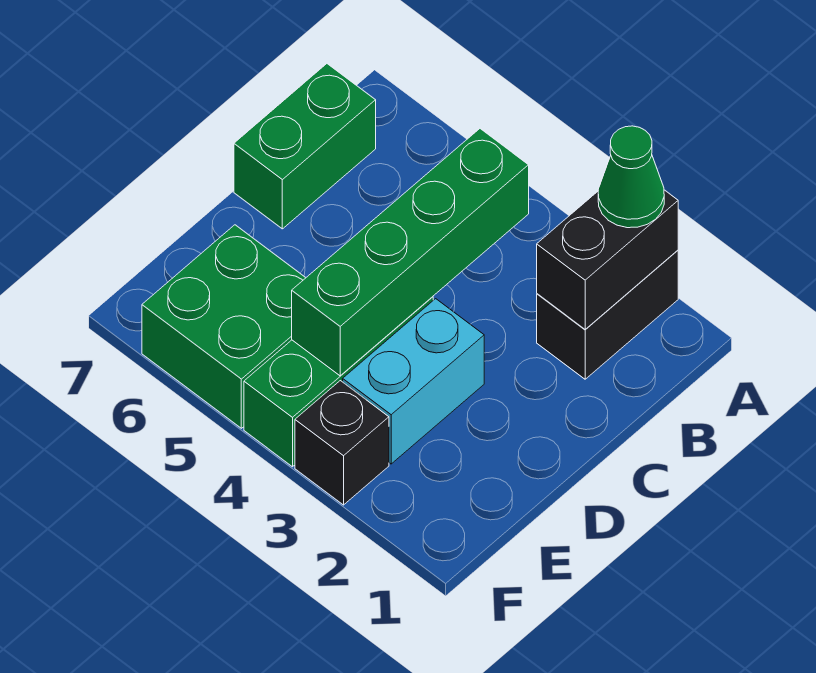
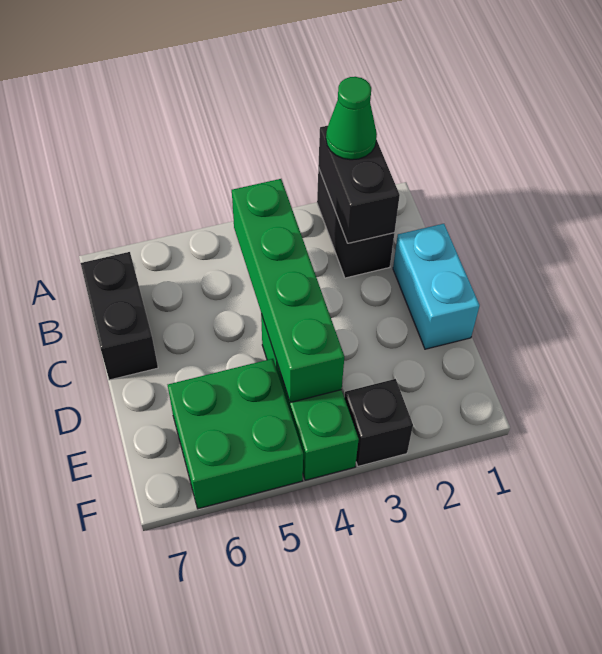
green brick B7:C7 level 1 -> black brick B7:C7 level 1
cyan brick D3:E3 level 1 -> cyan brick C1:D1 level 1

